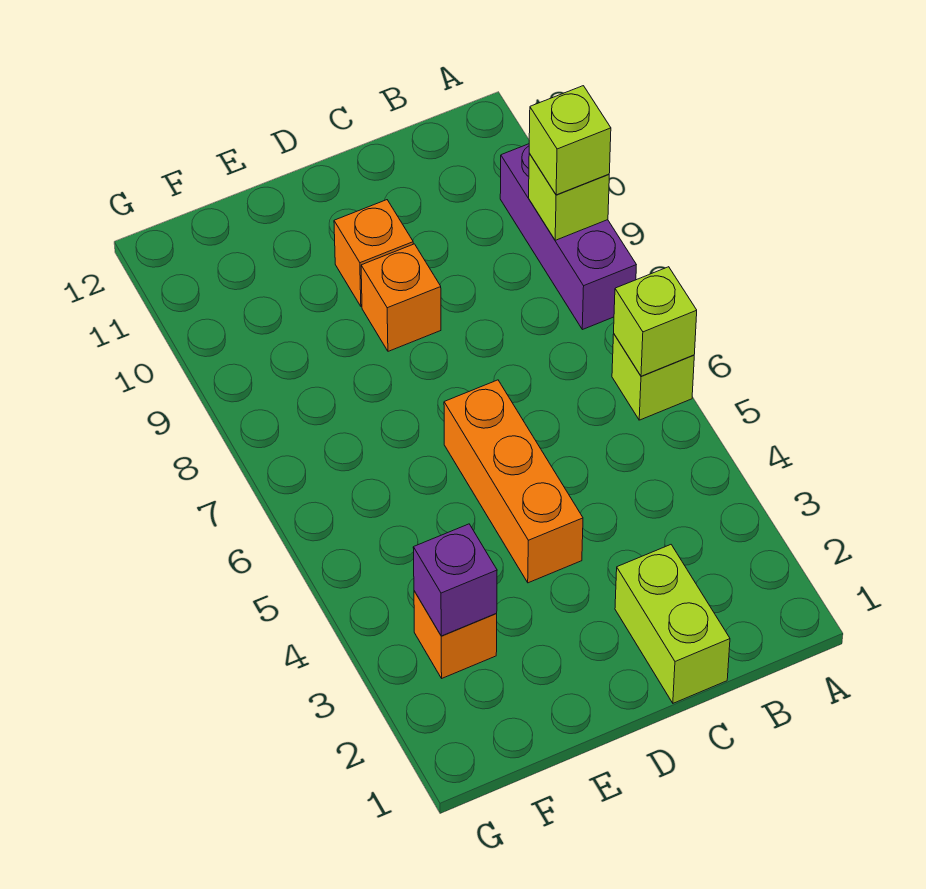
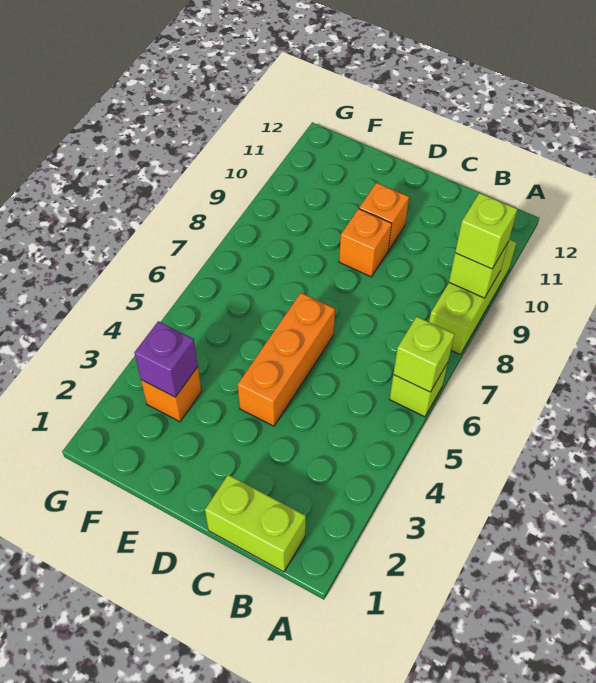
purple brick A8:A10 level 1 -> lime brick A8:A10 level 1
lime brick C1:C2 level 1 -> lime brick B1:C1 level 1

